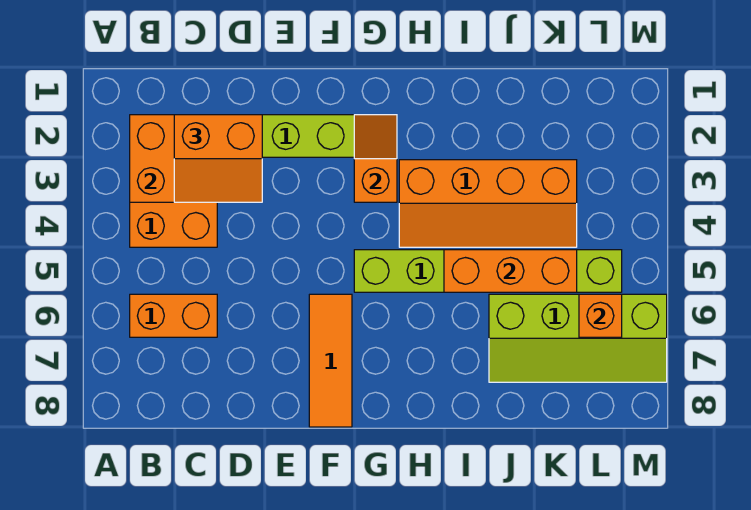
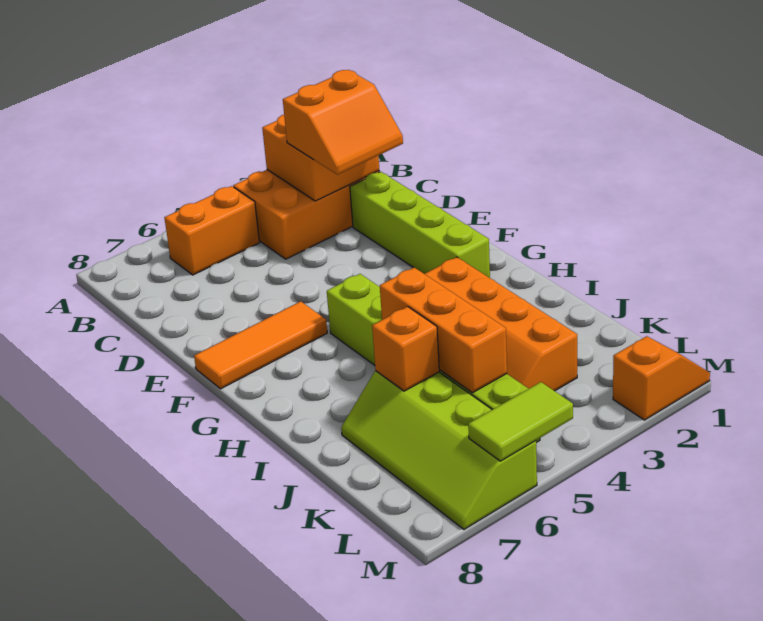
orange brick B6:C6 level 1 -> orange brick B5:B6 level 1
orange slope C2:D3 level 3 top 2 -> orange slope C2:D3 level 3 top C
orange slope G2:G3 level 2 top 3 -> orange slope M1:M2 level 1 top 2
orange brick L6 level 2 -> orange brick J6 level 2
none -> lime tile M5:M6 level 2

